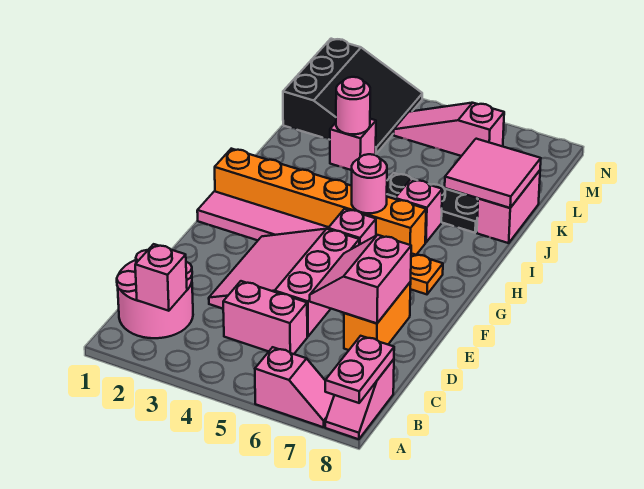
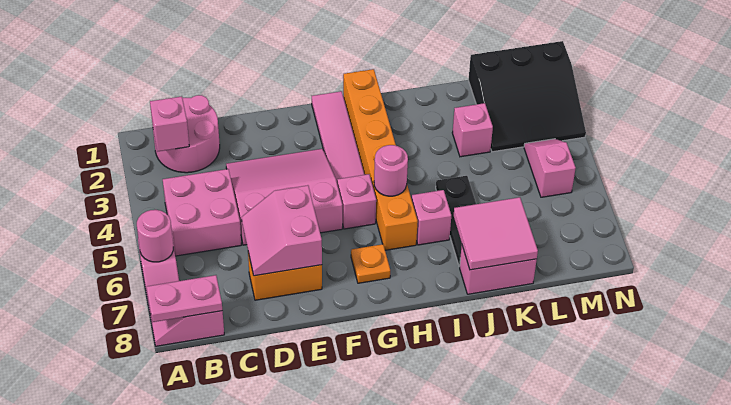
pink brick C4:C5 level 1 -> pink brick B4:C5 level 1
pink slope D6:E7 level 2 top 7 -> pink slope D6:E7 level 2 top E
pink round brick K3 level 2 -> pink round brick A6 level 2
pink slope M4:M6 level 1 top 6 -> pink slope M4:M5 level 1 top 5

